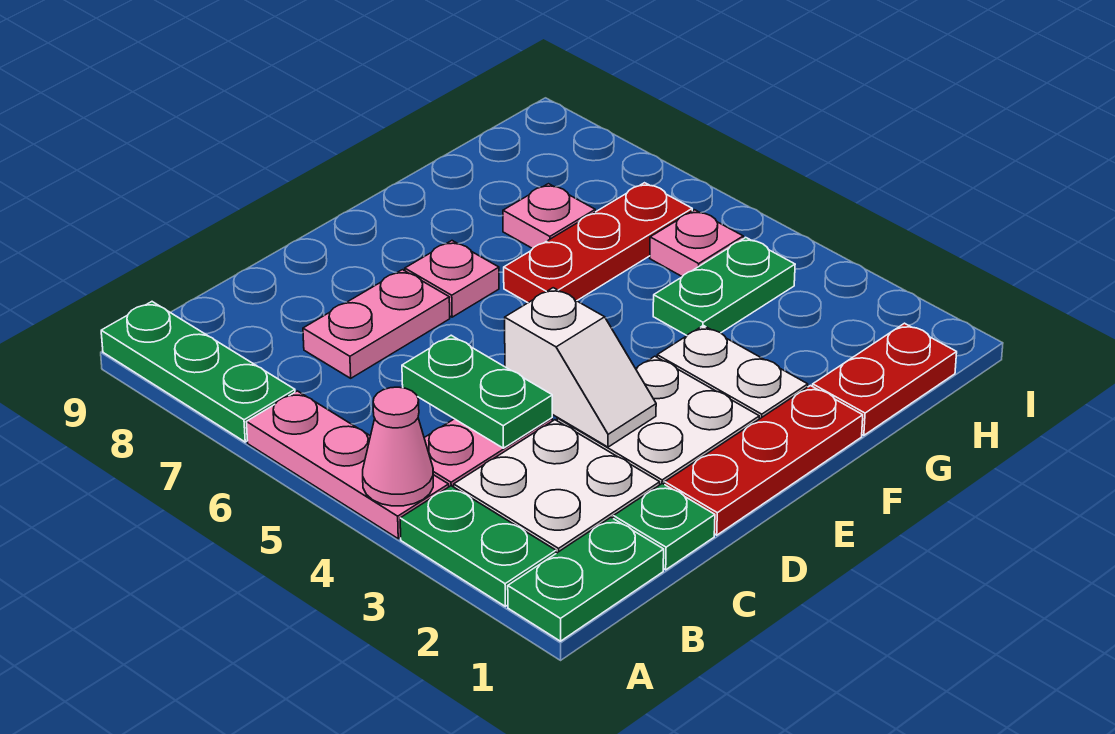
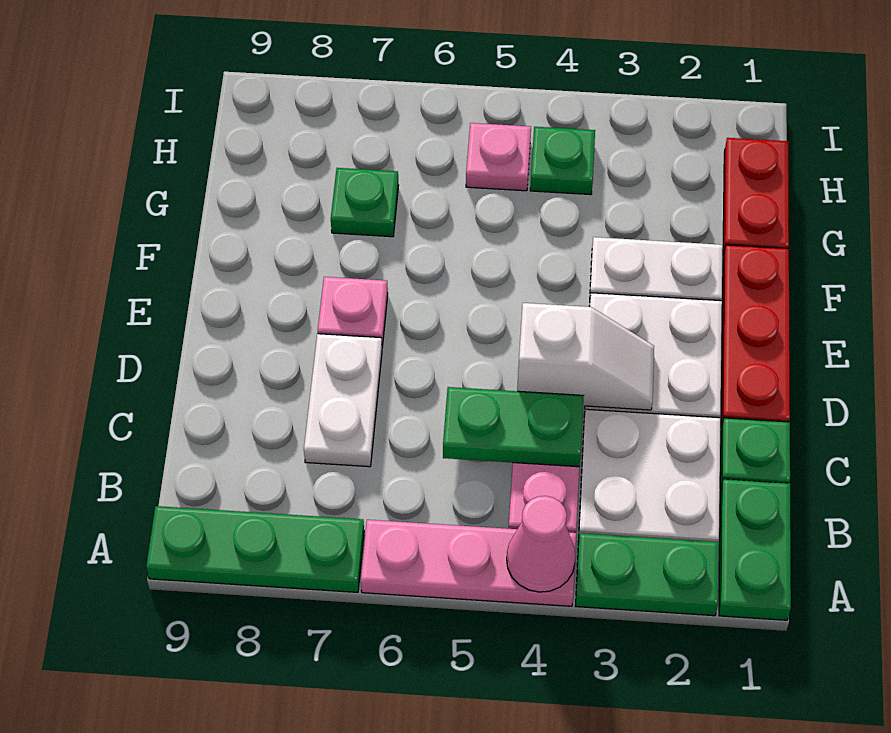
pink plate C7:D7 level 1 -> white plate C7:D7 level 1
red plate F6:H6 level 1 -> none
green plate G4:H4 level 1 -> green plate H4 level 1
pink plate G7 level 1 -> green plate G7 level 1

